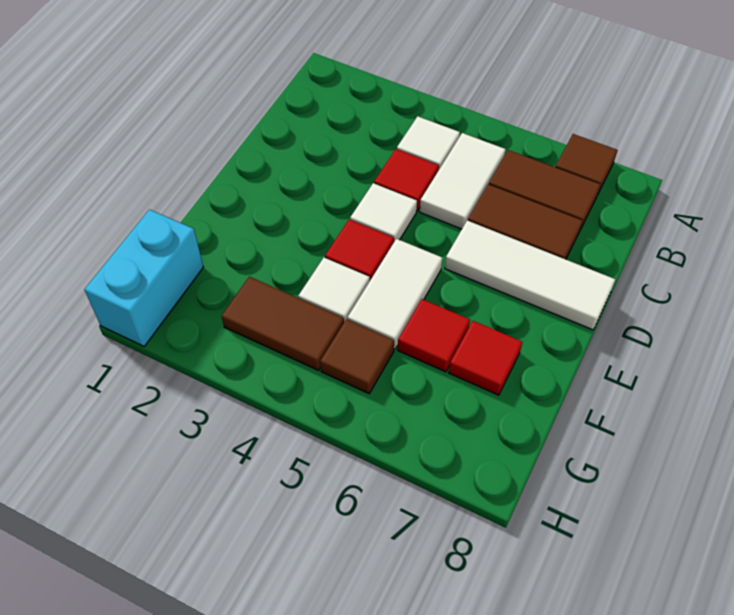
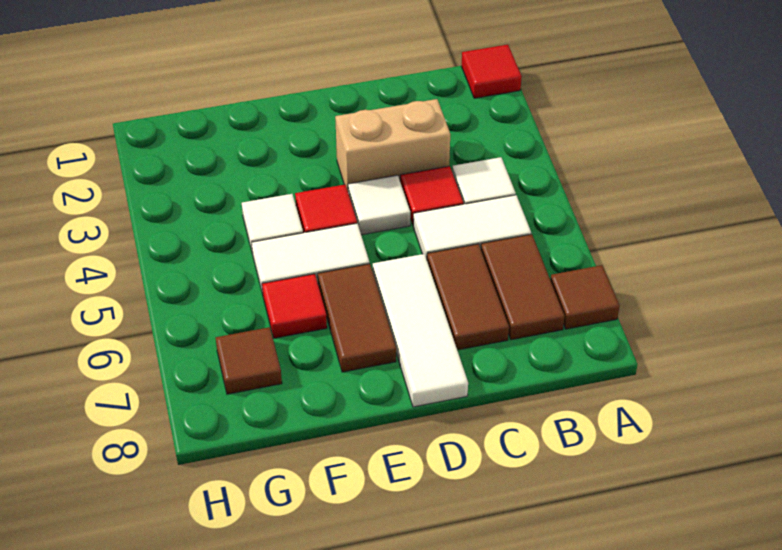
none -> tan brick C3:D3 level 1
red tile F7 level 1 -> red tile A1 level 1
cyan brick G1:H1 level 1 -> none
brown tile G3:G4 level 1 -> brown tile E6:E7 level 1
brown tile G5 level 1 -> brown tile G7 level 1

